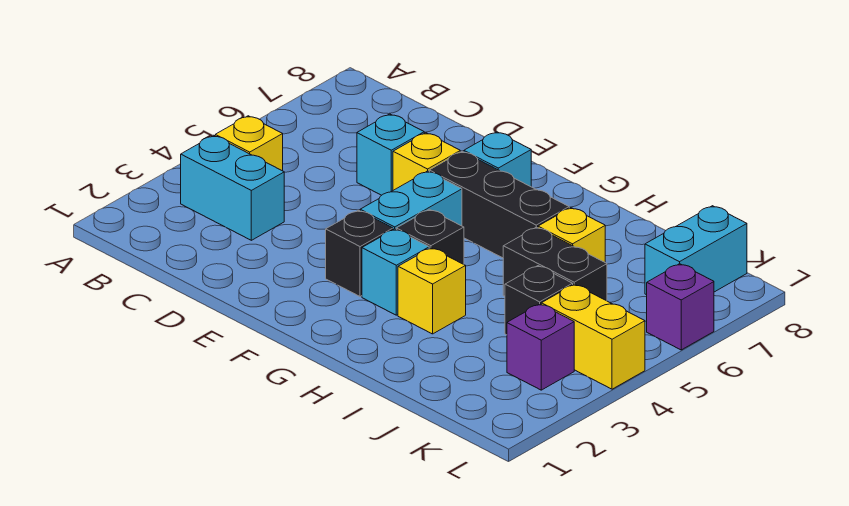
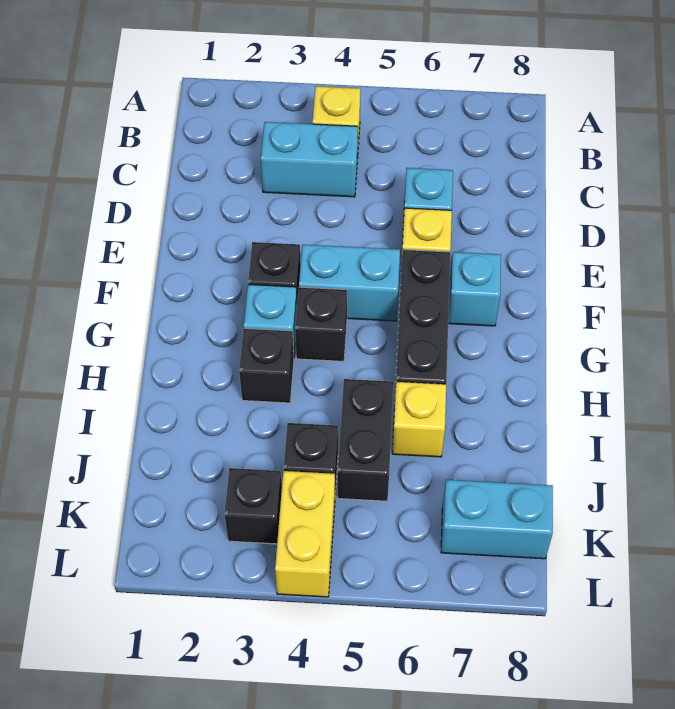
cyan brick B3:C3 level 1 -> cyan brick C3:C4 level 1
yellow brick H3 level 1 -> black brick H3 level 1
purple brick K3 level 1 -> black brick K3 level 1
purple brick L6 level 1 -> none

